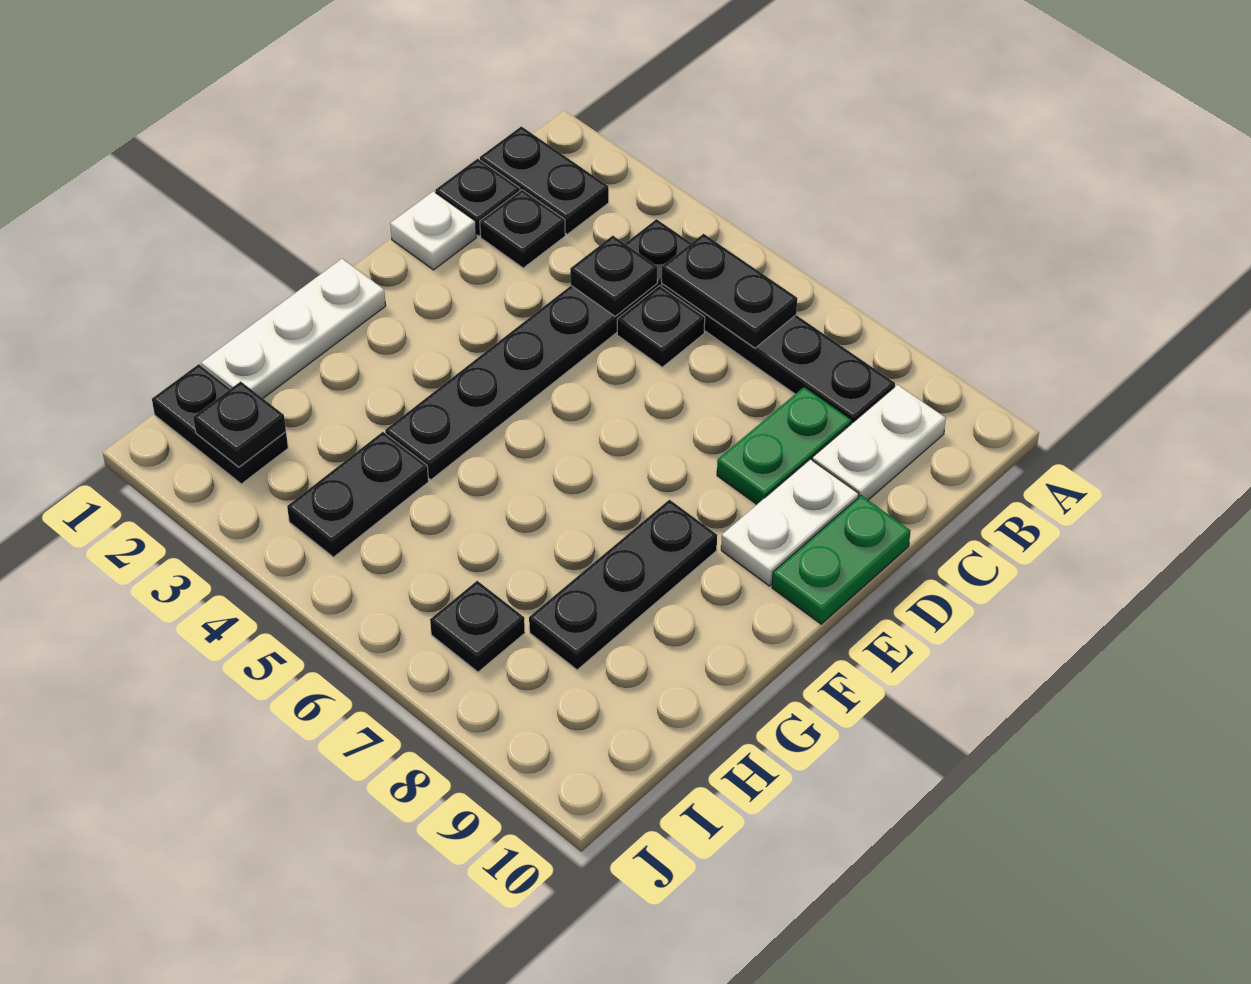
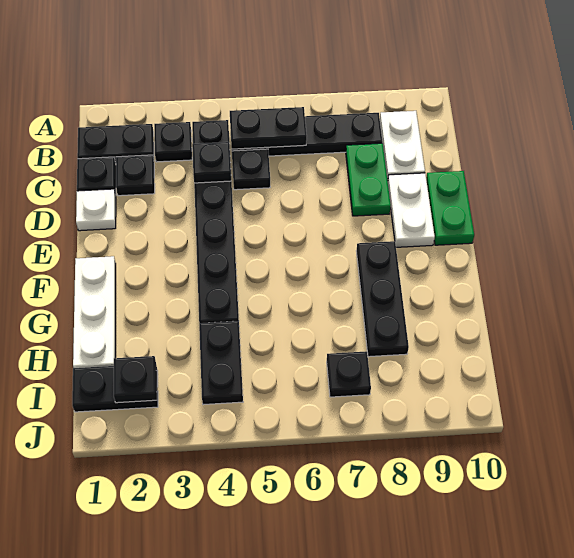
none -> black plate B3 level 1

